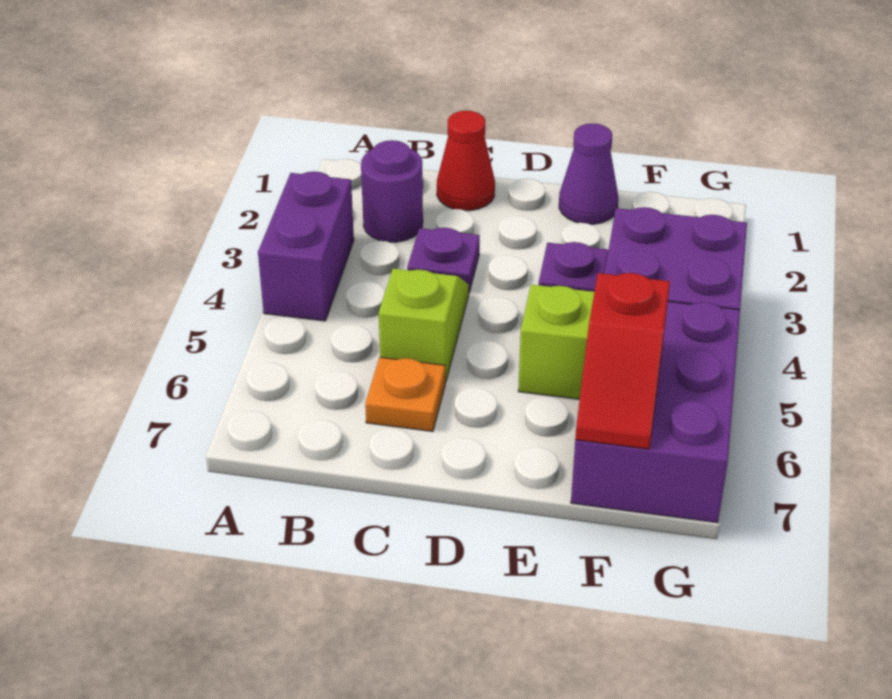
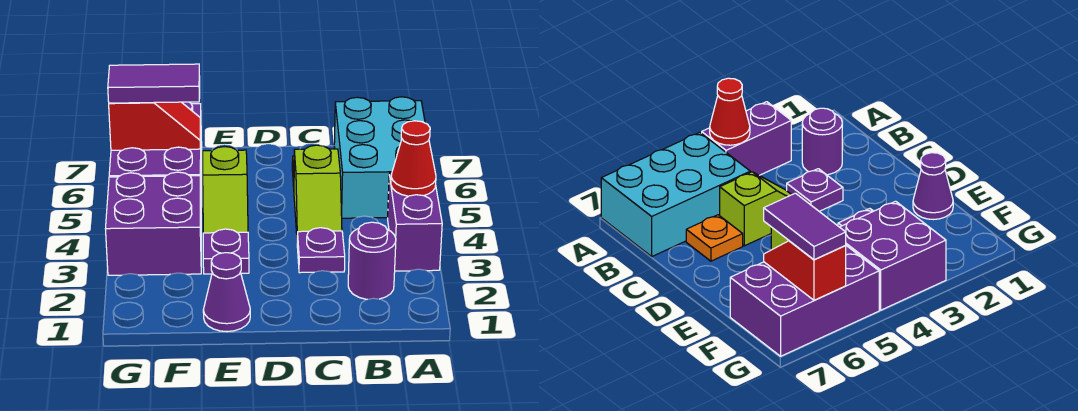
none -> cyan brick A5:B7 level 1
red cone C1 level 1 -> red cone A4 level 2
red slope F6:F7 level 2 top 6 -> red slope F6:G6 level 2 top G
none -> purple tile F6:G6 level 3

